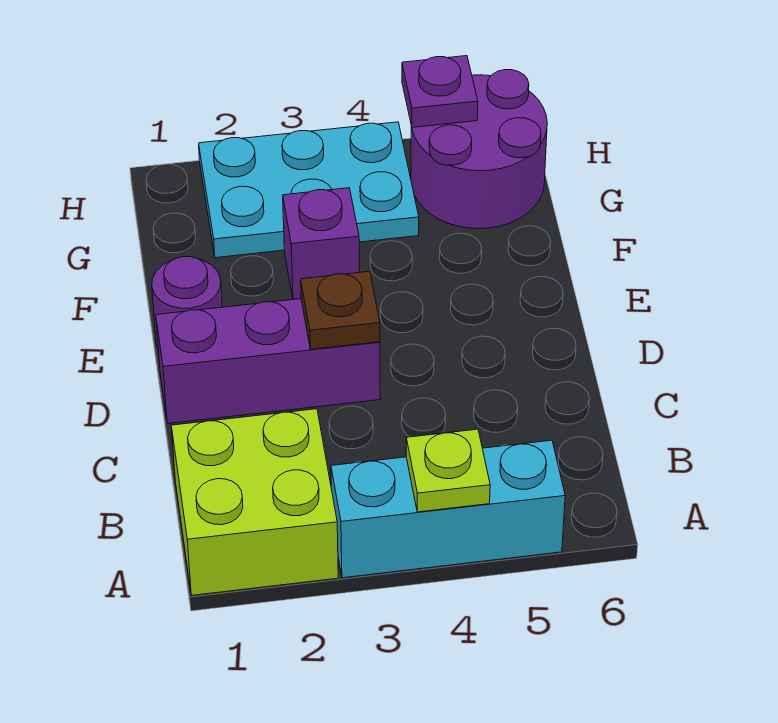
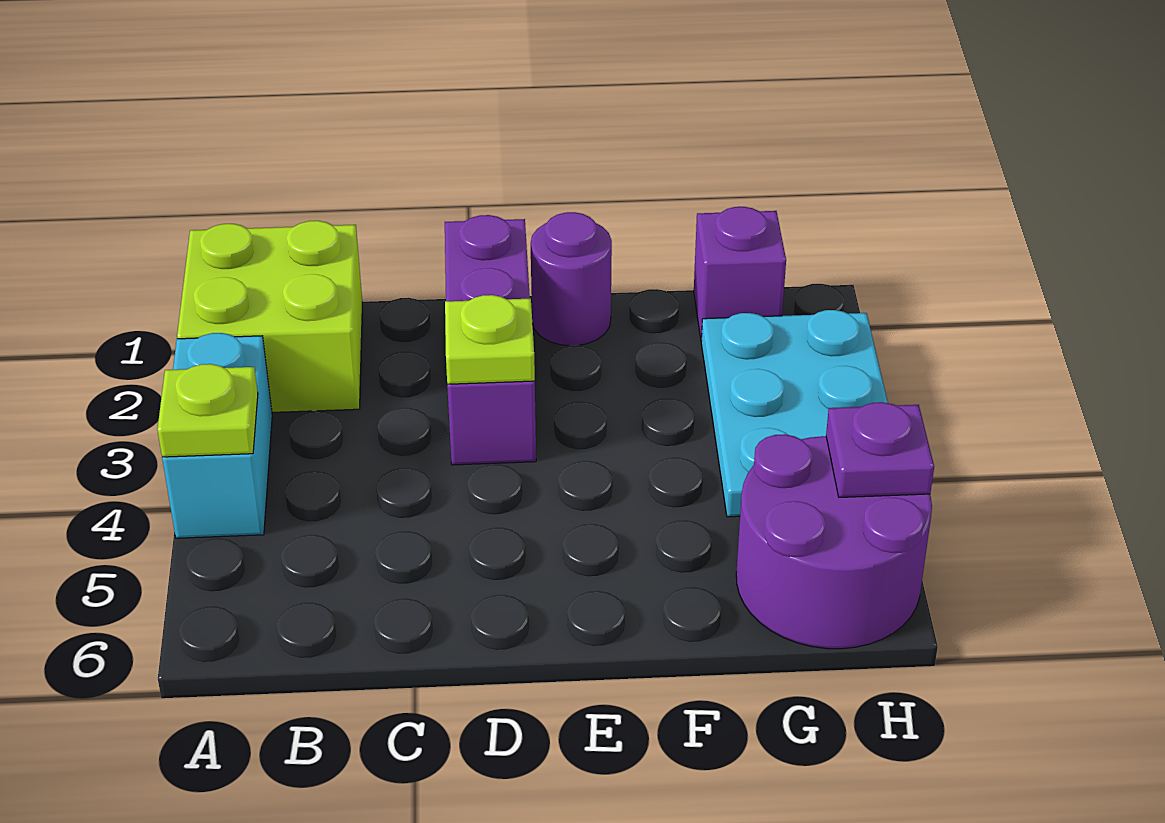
cyan brick A3:A5 level 1 -> cyan brick A3:A4 level 1
brown plate D3 level 2 -> lime plate D3 level 2
purple brick F3 level 1 -> purple brick G1 level 1

